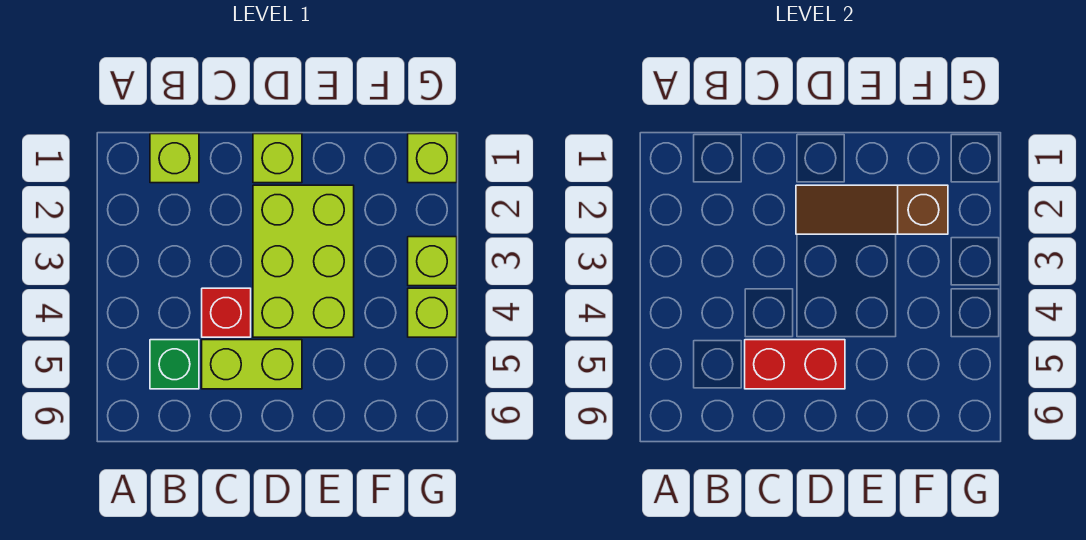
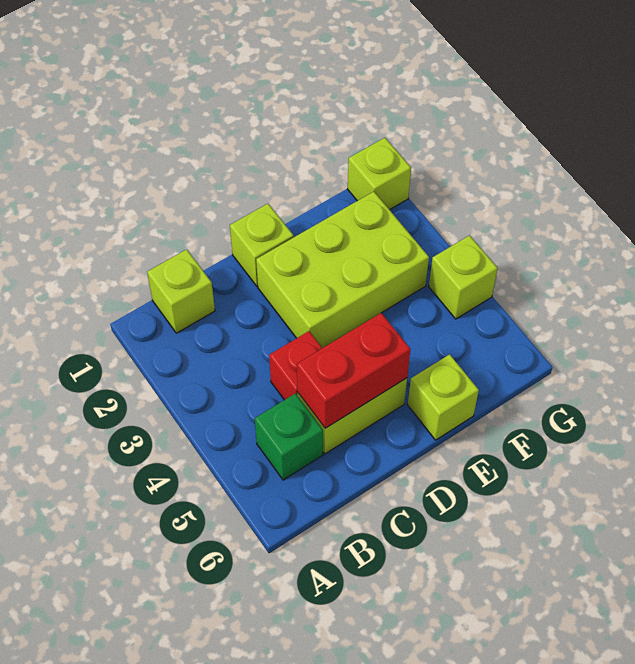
lime brick D2:E4 level 1 -> lime brick D2:F3 level 1
brown slope D2:F2 level 2 top F -> none
lime brick G3 level 1 -> lime brick E6 level 1

